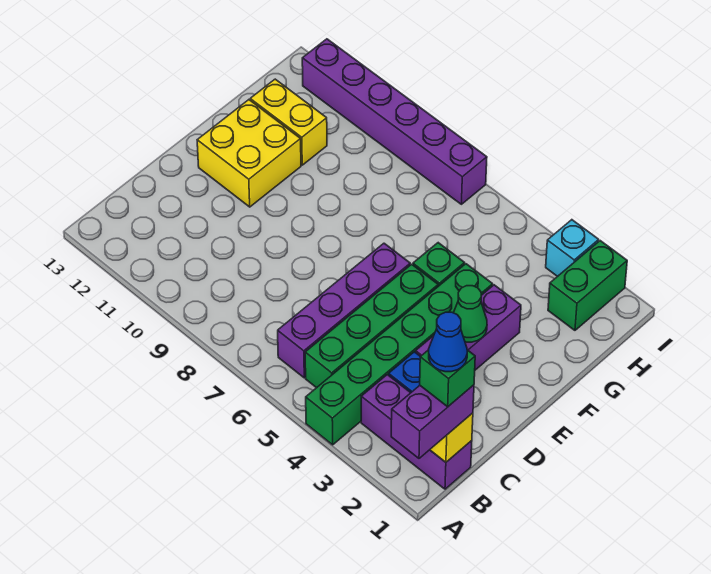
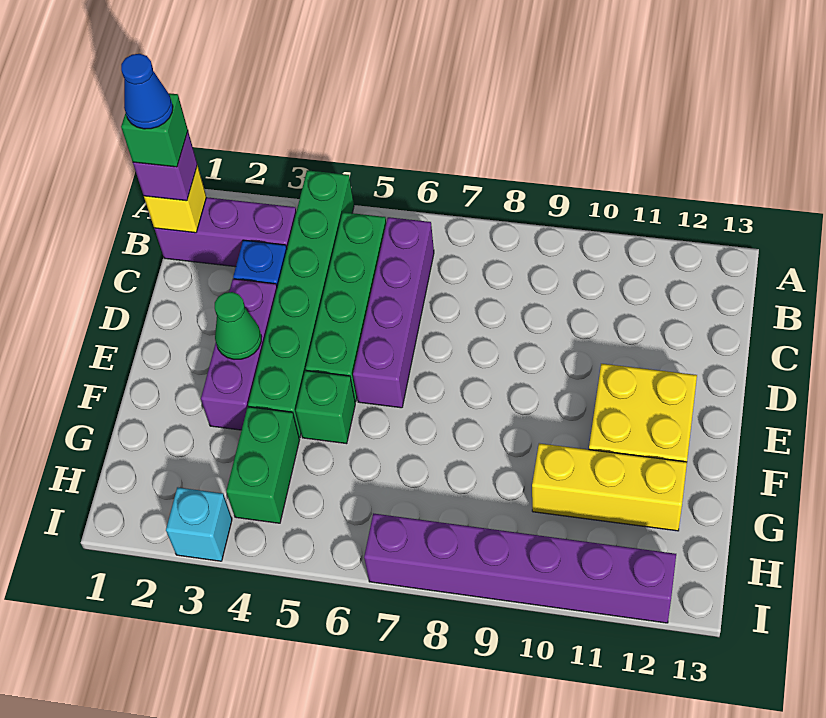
purple brick A1:B1 level 3 -> purple brick B1 level 3
yellow brick G11:G12 level 1 -> yellow brick G10:G12 level 1
green brick H2:I2 level 1 -> green brick G4:H4 level 1

